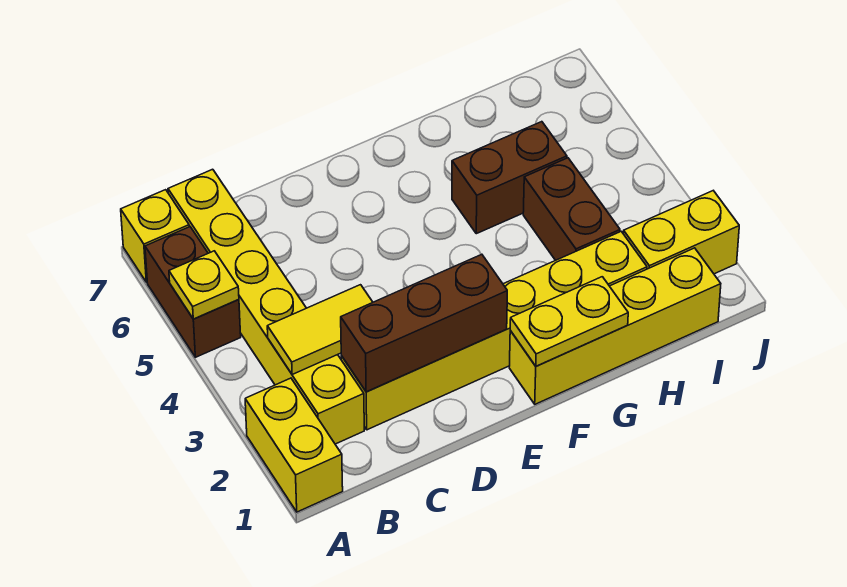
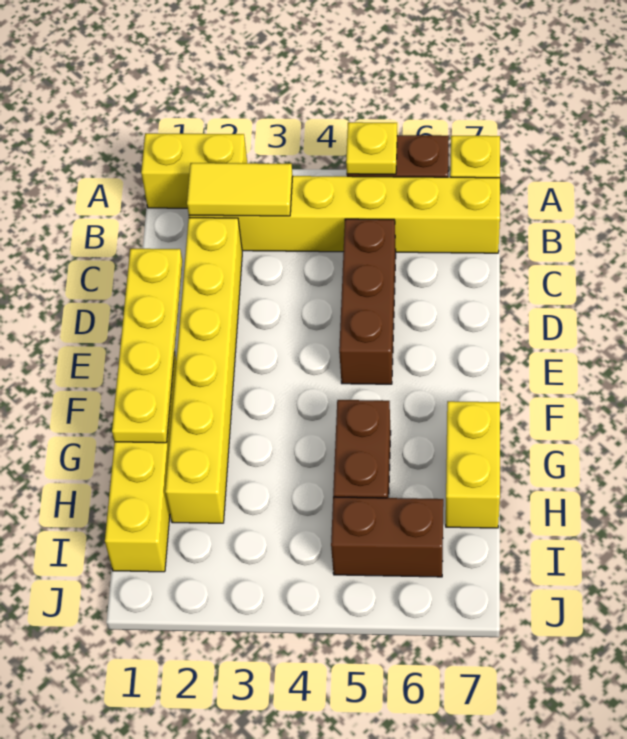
yellow tile B3:C3 level 2 -> yellow tile B2:B3 level 2
brown brick C2:E2 level 2 -> brown brick C5:E5 level 1
yellow plate F1:G1 level 2 -> yellow plate D1:G1 level 2
brown brick H3:H4 level 1 -> brown brick I5:I6 level 1
yellow brick I2:J2 level 1 -> yellow brick G7:H7 level 1

